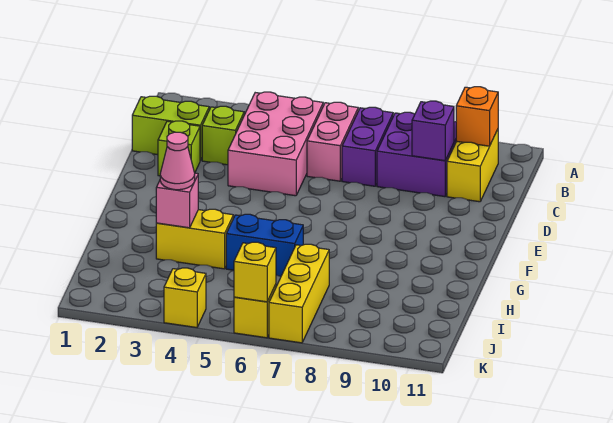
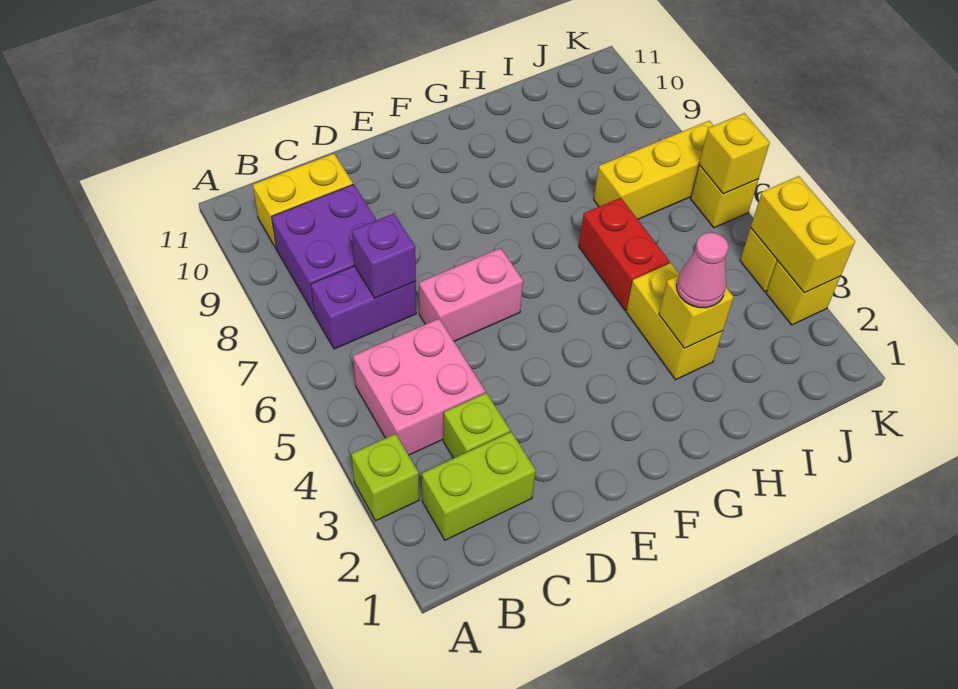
pink brick B4:D5 level 1 -> pink brick B4:C5 level 1
pink brick B6:C6 level 1 -> pink brick D6:E6 level 1
orange brick B10 level 2 -> none
lime brick C1:C2 level 1 -> lime brick B2:C2 level 1
purple brick C9 level 2 -> purple brick C7 level 2
lime brick D2 level 1 -> lime brick A3 level 1
pink brick H3 level 2 -> yellow brick H3 level 2
blue brick H5:H6 level 1 -> red brick H5:H6 level 1
none -> yellow brick K3 level 1
none -> yellow brick K3:K4 level 2

